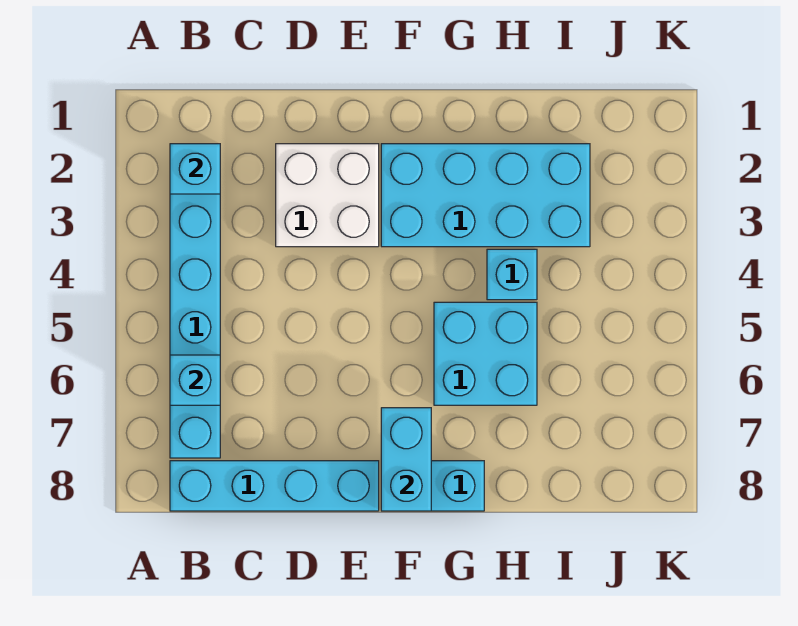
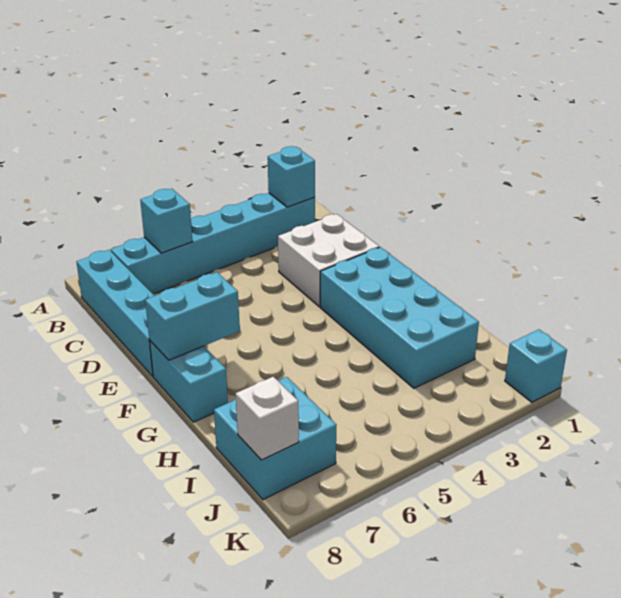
cyan brick G5:H6 level 1 -> cyan brick I7:J8 level 1
cyan brick H4 level 1 -> cyan brick K1 level 1
none -> white brick J8 level 2

